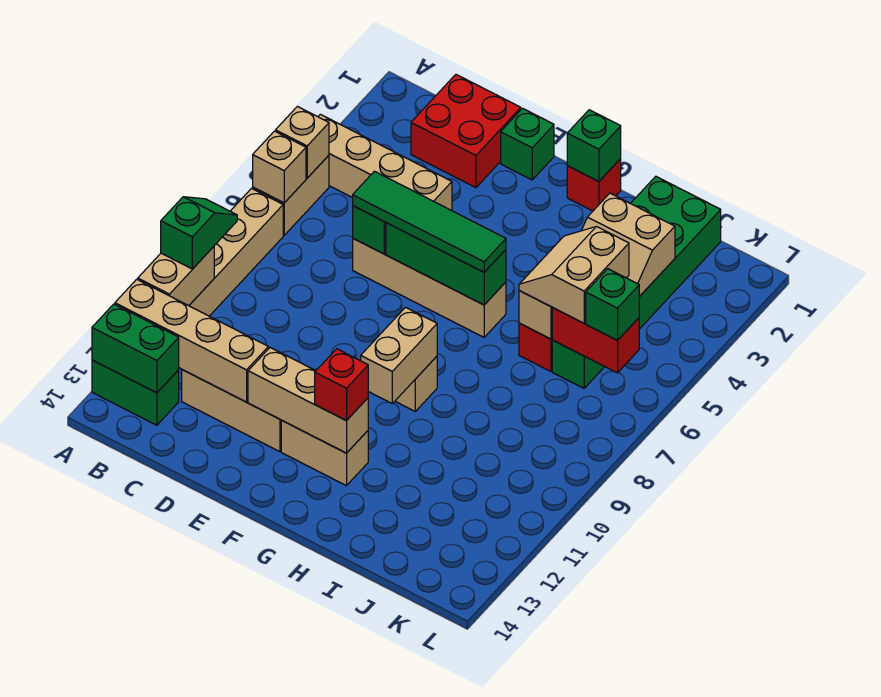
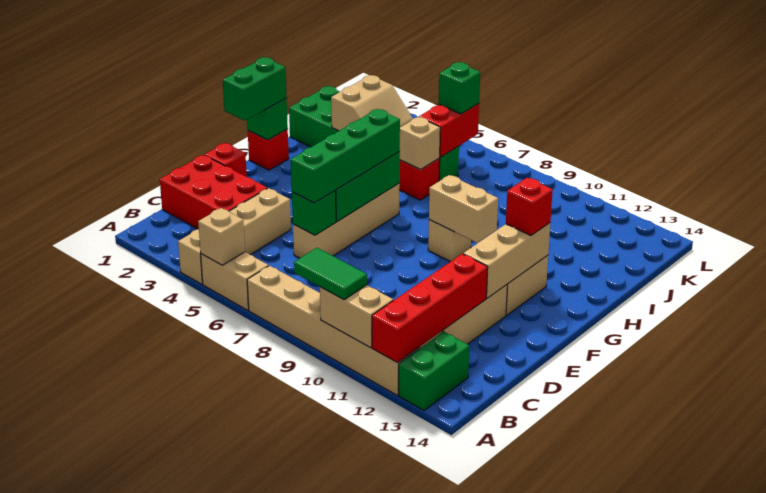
tan brick A6 level 2 -> none
green slope A9:A10 level 3 top 10 -> green tile A9:A10 level 3
tan brick A12:D12 level 2 -> red brick A12:D12 level 2
green brick A13:B13 level 2 -> green brick F1:G1 level 3
red brick C1:D2 level 1 -> red brick C1:D3 level 1
green tile D6:G6 level 3 -> green brick D6:G6 level 3
green brick E1 level 1 -> red brick E1 level 1
tan slope I5:J6 level 3 top J -> none

